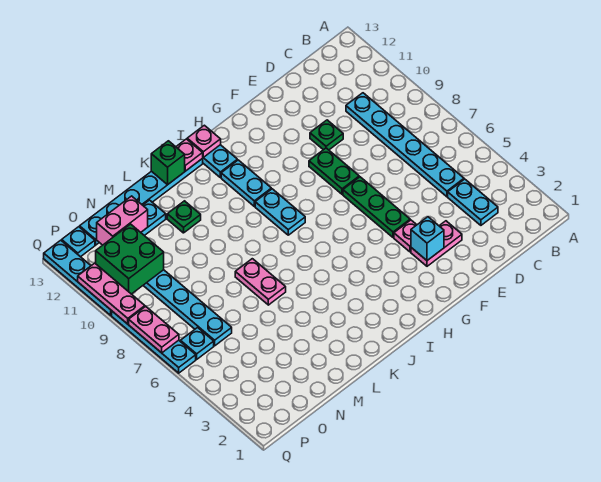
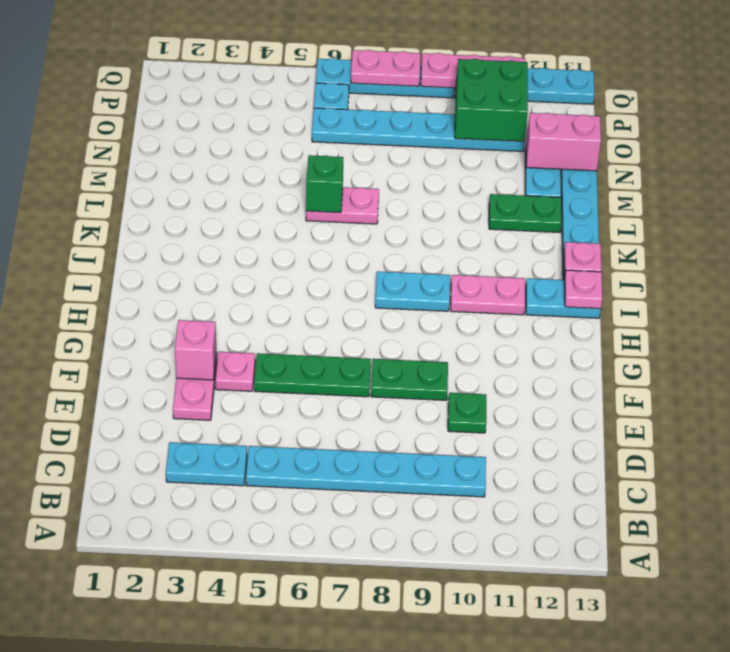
cyan brick F3 level 2 -> pink brick F3 level 2
cyan plate I10:I11 level 1 -> pink plate I10:I11 level 1
green brick K13 level 2 -> green brick L6 level 2
green plate L11 level 1 -> green plate L11:L12 level 1
pink brick N12:O12 level 2 -> pink brick N12:N13 level 2
cyan plate P13 level 1 -> none

